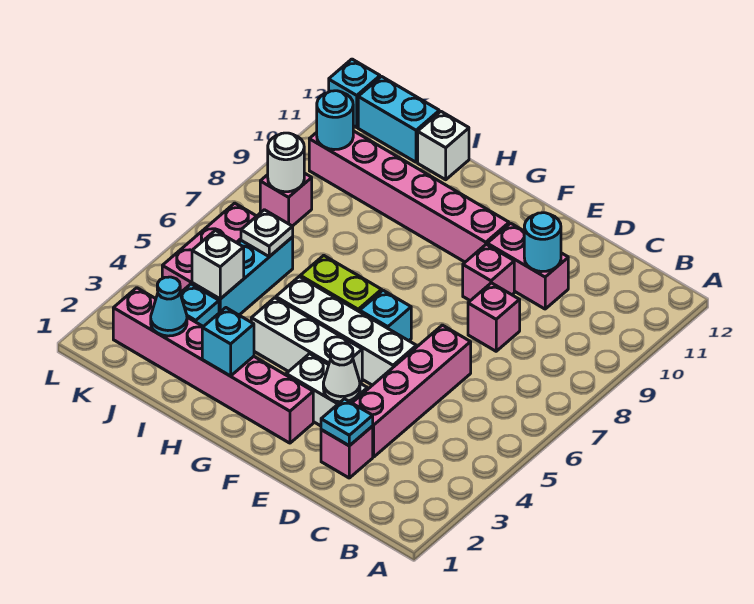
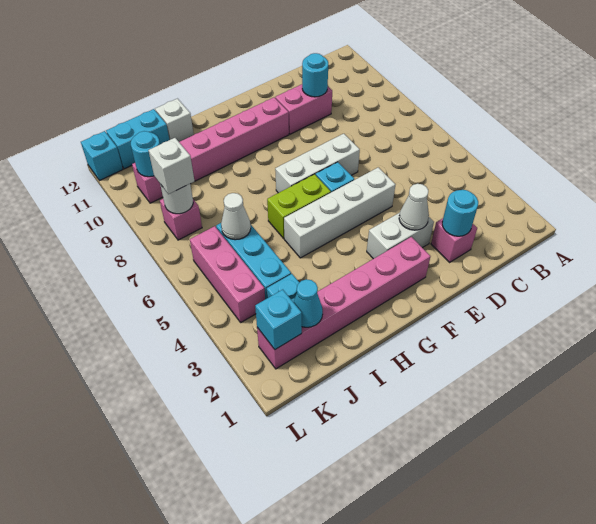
cyan plate D2 level 2 -> cyan round brick D2 level 2
pink brick D3:D6 level 1 -> none
pink brick D8 level 1 -> none
pink brick E9 level 1 -> none
white brick F4:H4 level 1 -> white brick E7:G7 level 1
cyan brick H2 level 2 -> cyan brick K2 level 2
white brick J4 level 2 -> white brick K8 level 3
white plate J6 level 2 -> white cone J6 level 2

